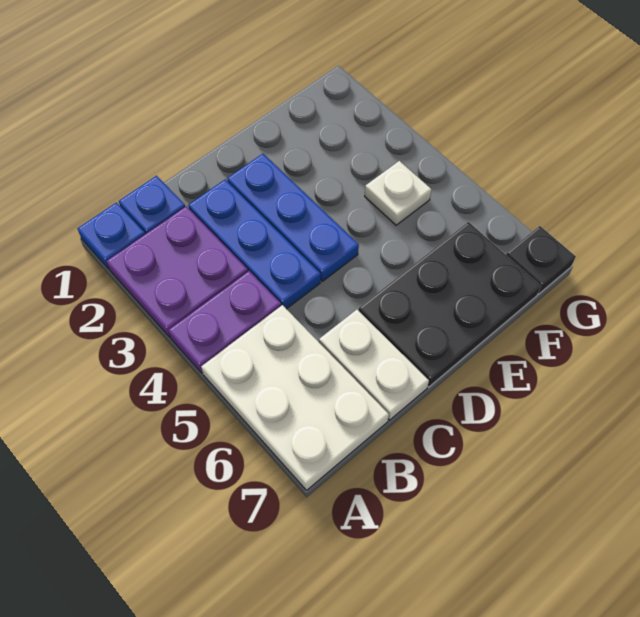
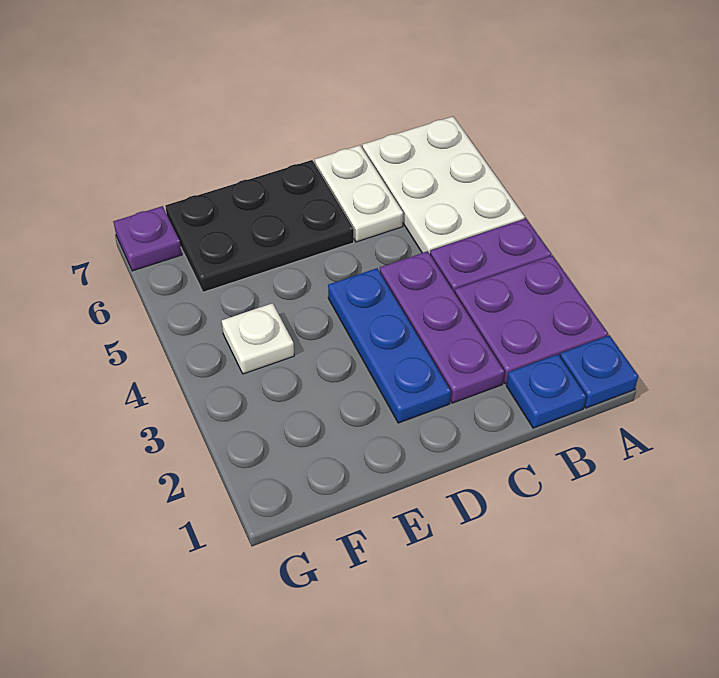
blue plate C2:C4 level 1 -> purple plate C2:C4 level 1
black plate G7 level 1 -> purple plate G7 level 1

